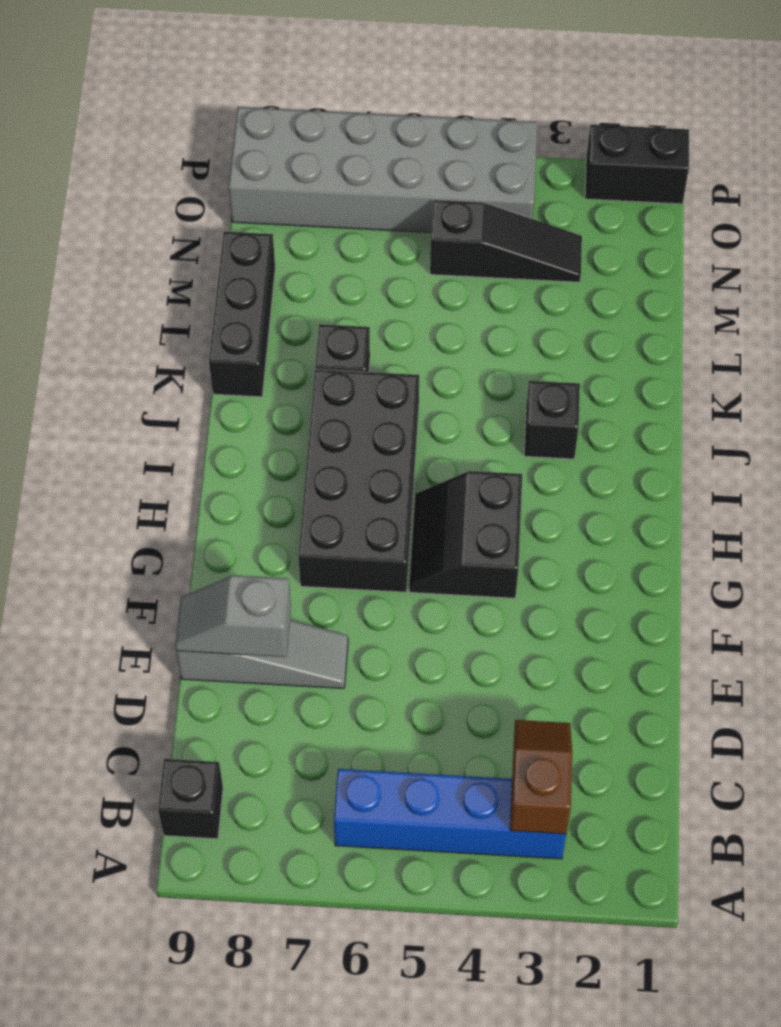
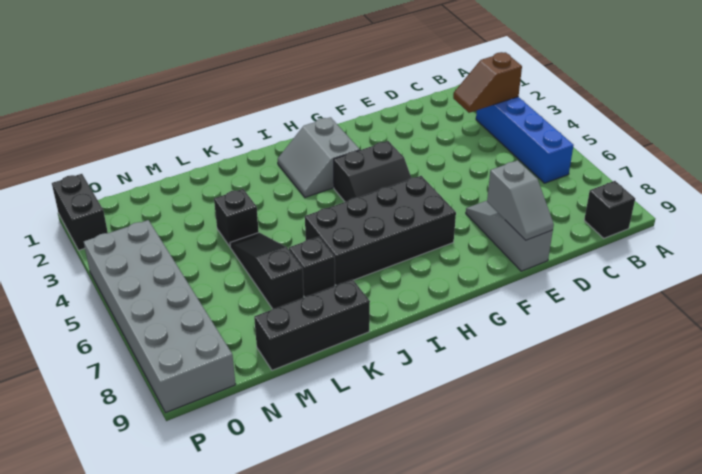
none -> grey slope H2:I3 level 1 top H
black brick J3 level 1 -> black brick L4 level 1
black slope N3:N5 level 1 top 5 -> black slope L5:L7 level 1 top 7

